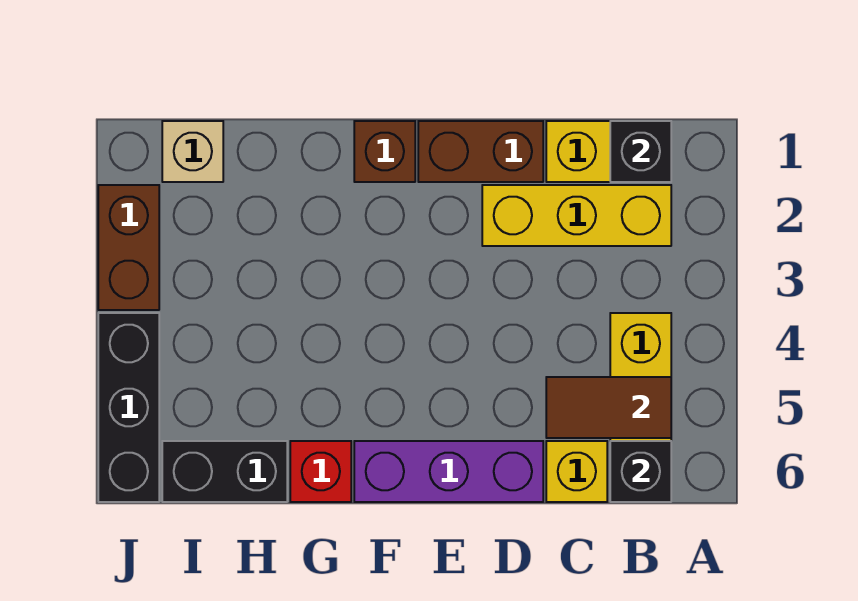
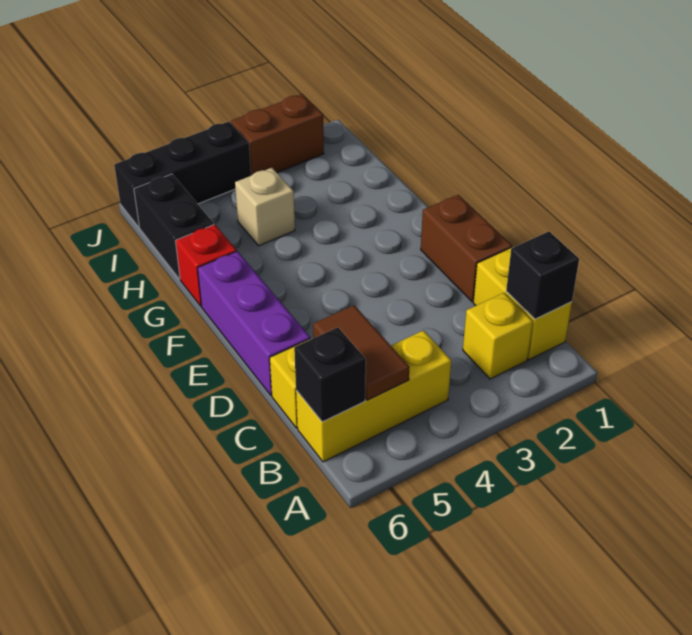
yellow brick B2:D2 level 1 -> yellow brick B2 level 1
brown brick F1 level 1 -> none
tan brick I1 level 1 -> tan brick H4 level 1

